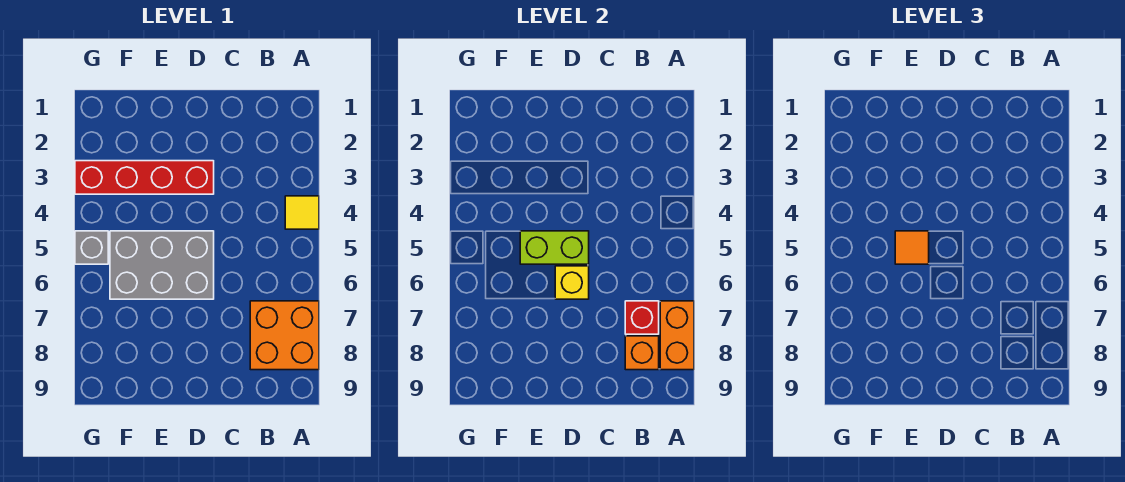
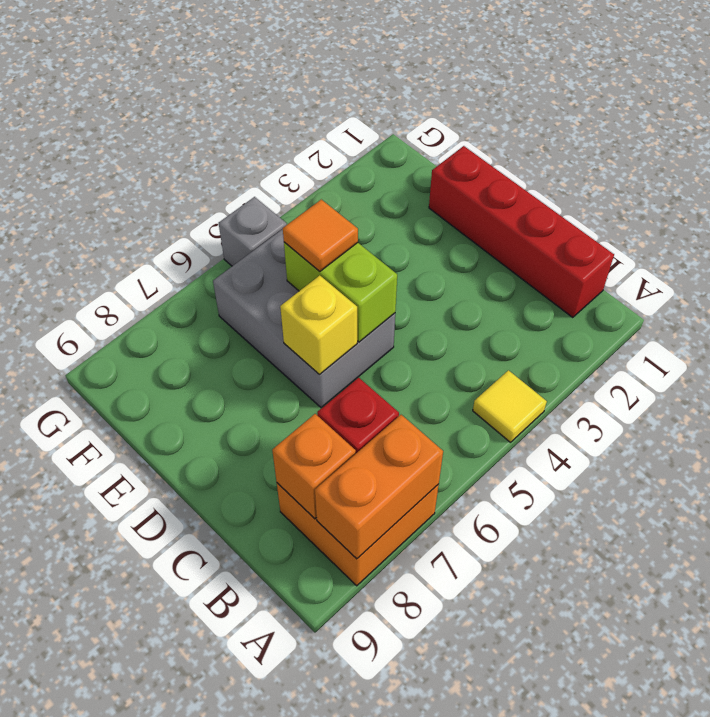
red brick D3:G3 level 1 -> red brick B1:E1 level 1

